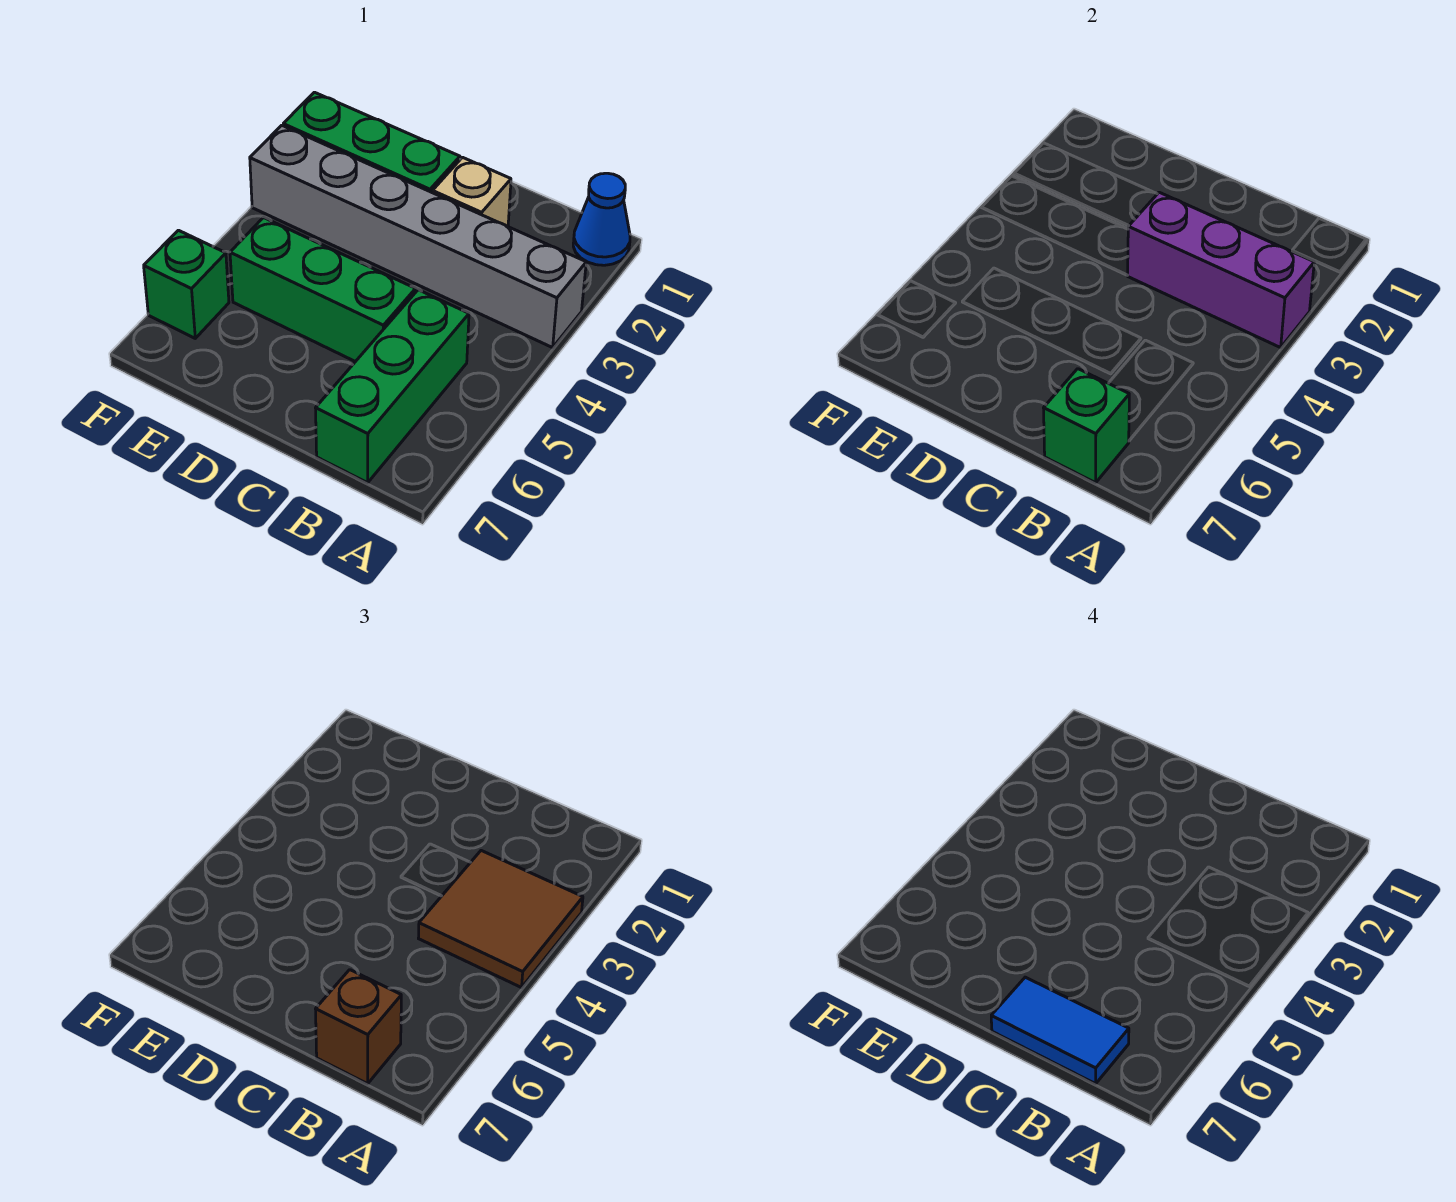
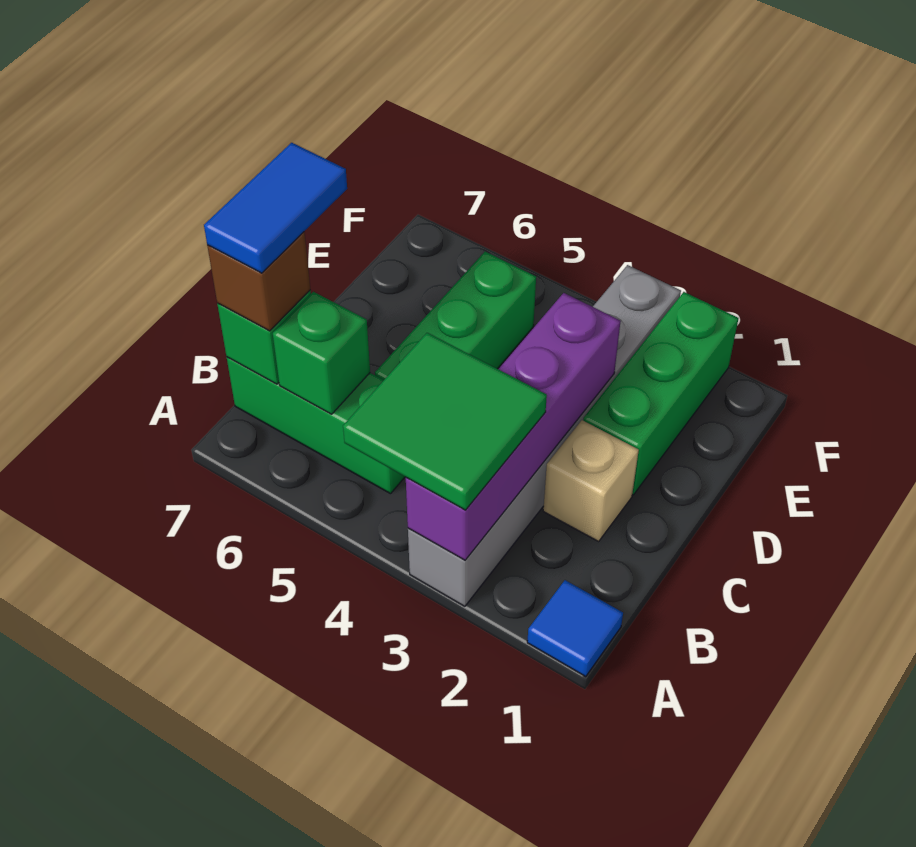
blue cone A1 level 1 -> blue tile A1 level 1
purple brick A3:C3 level 2 -> purple brick A3:D3 level 2
brown tile A3:B4 level 3 -> green tile A3:B4 level 3
green brick F6 level 1 -> green brick B6 level 2

